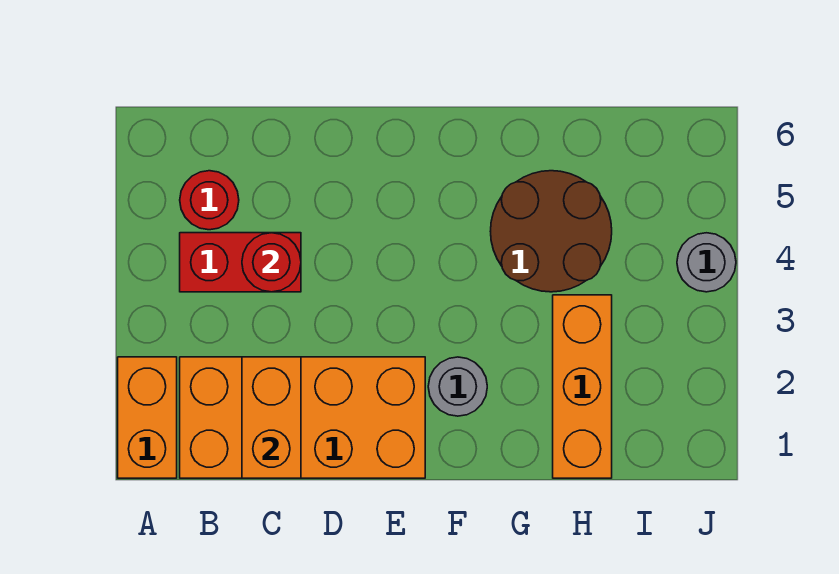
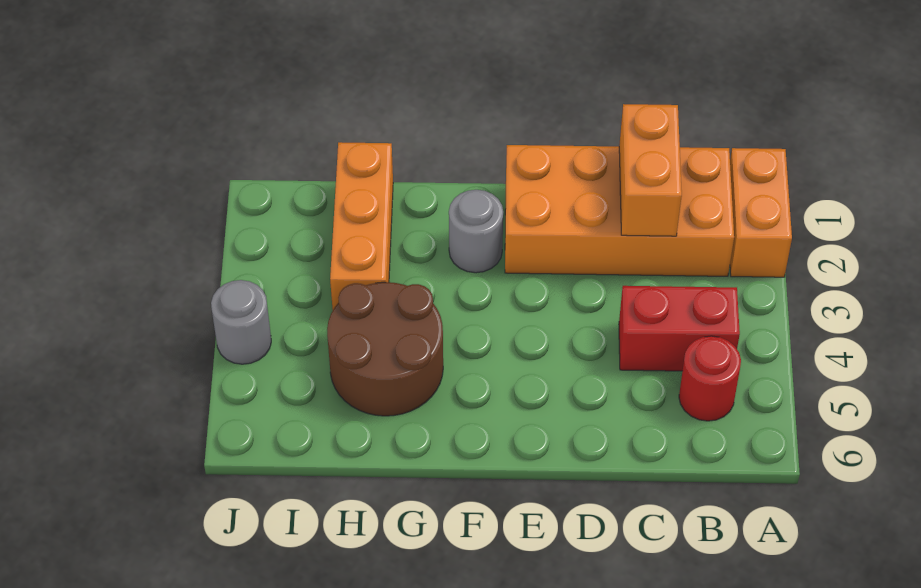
red round brick C4 level 2 -> none

